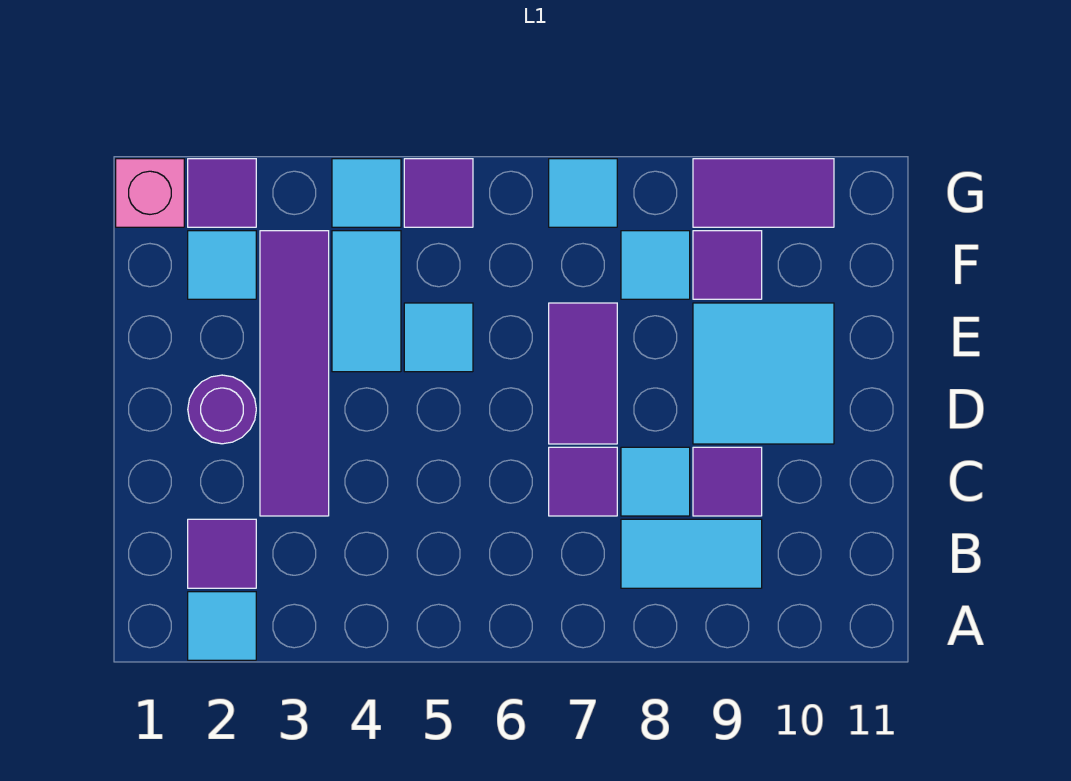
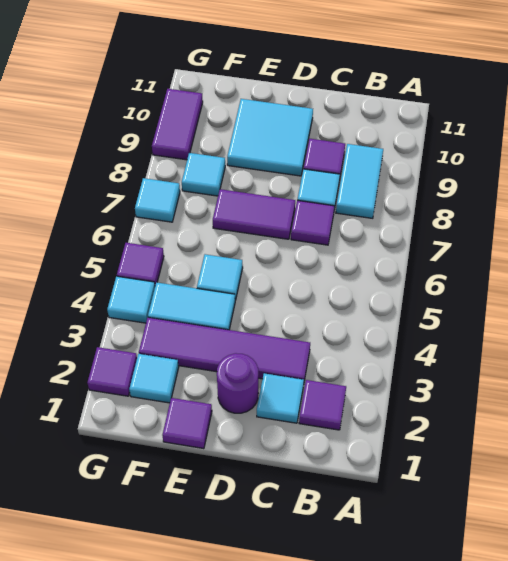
cyan tile A2 level 1 -> cyan tile C2 level 1
purple tile F9 level 1 -> purple tile E1 level 1
pink brick G1 level 1 -> none

